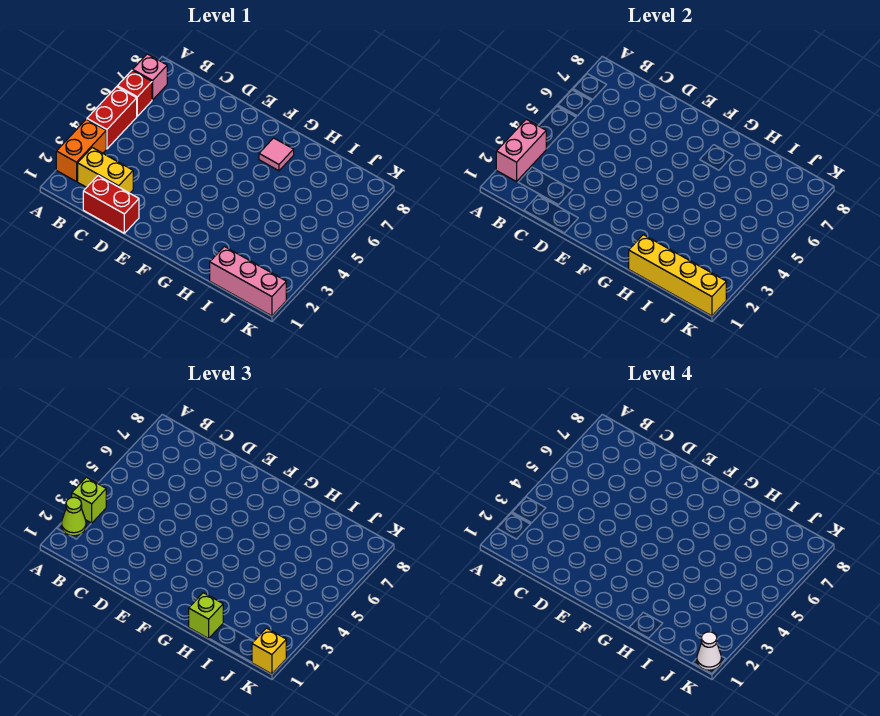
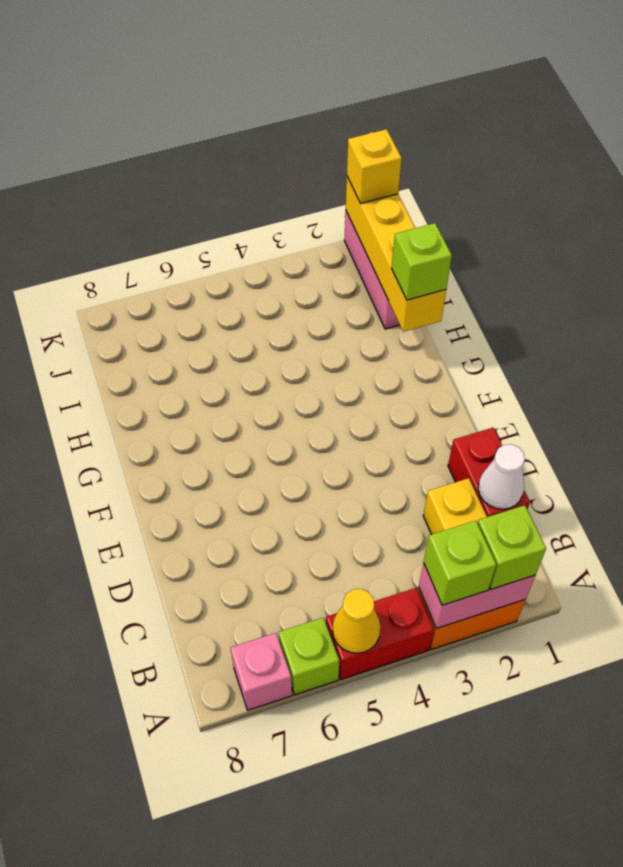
lime cone A2 level 3 -> lime brick A2 level 3
none -> yellow cone A5 level 2
red brick A6 level 1 -> lime brick A6 level 1
pink tile G7 level 1 -> none
white cone K1 level 4 -> white cone C1 level 2

